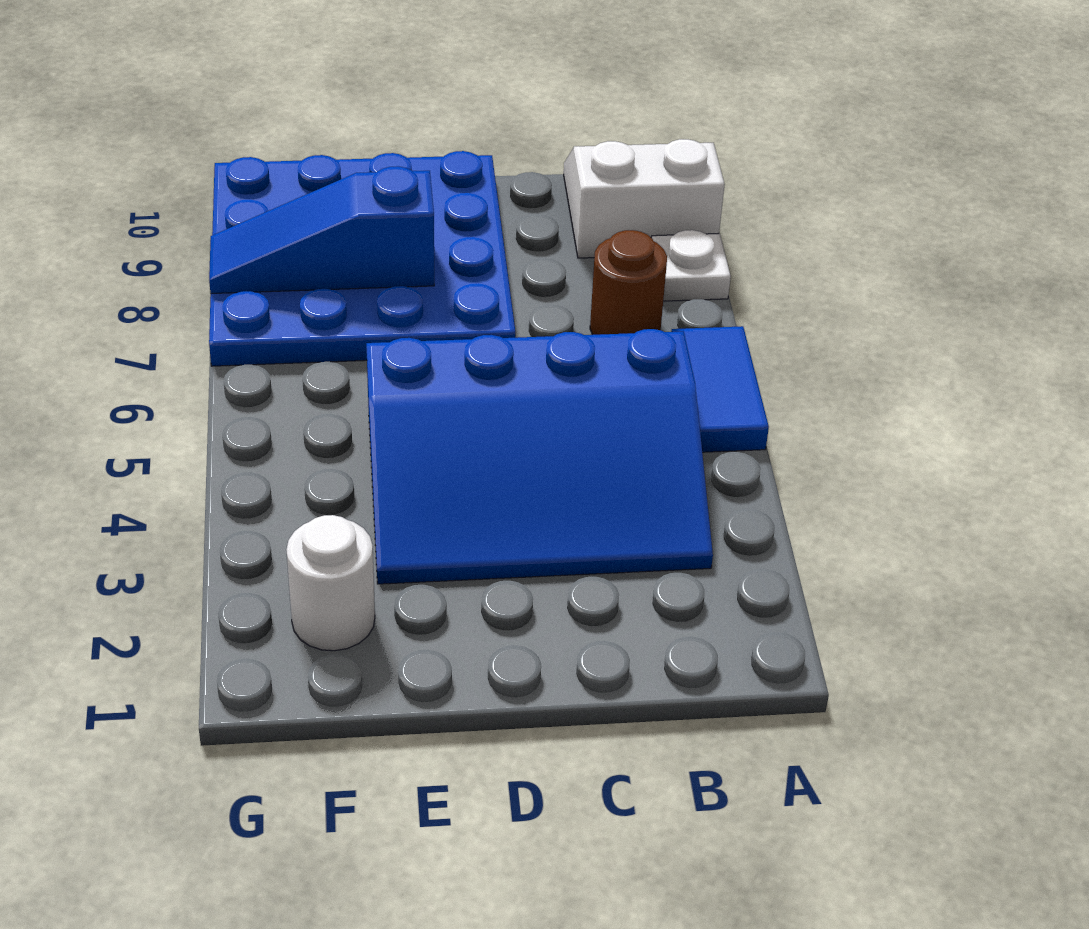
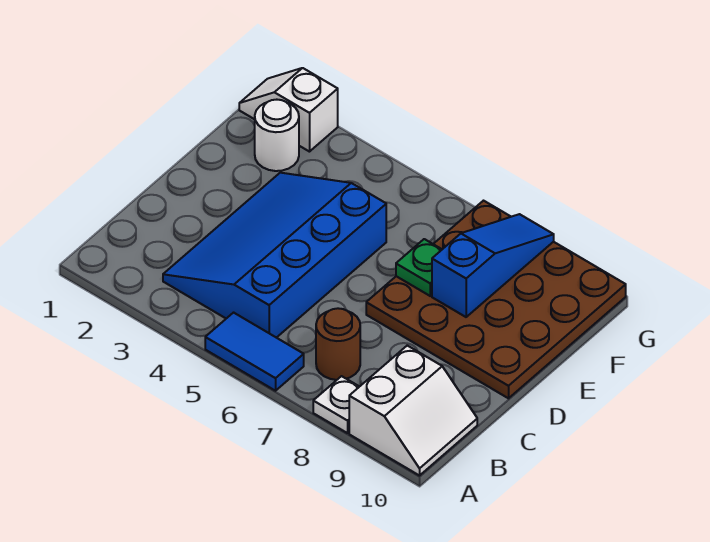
blue plate D7:G10 level 1 -> brown plate D7:G10 level 1
none -> green plate E7 level 2
none -> white slope G1:G2 level 1 top 2

